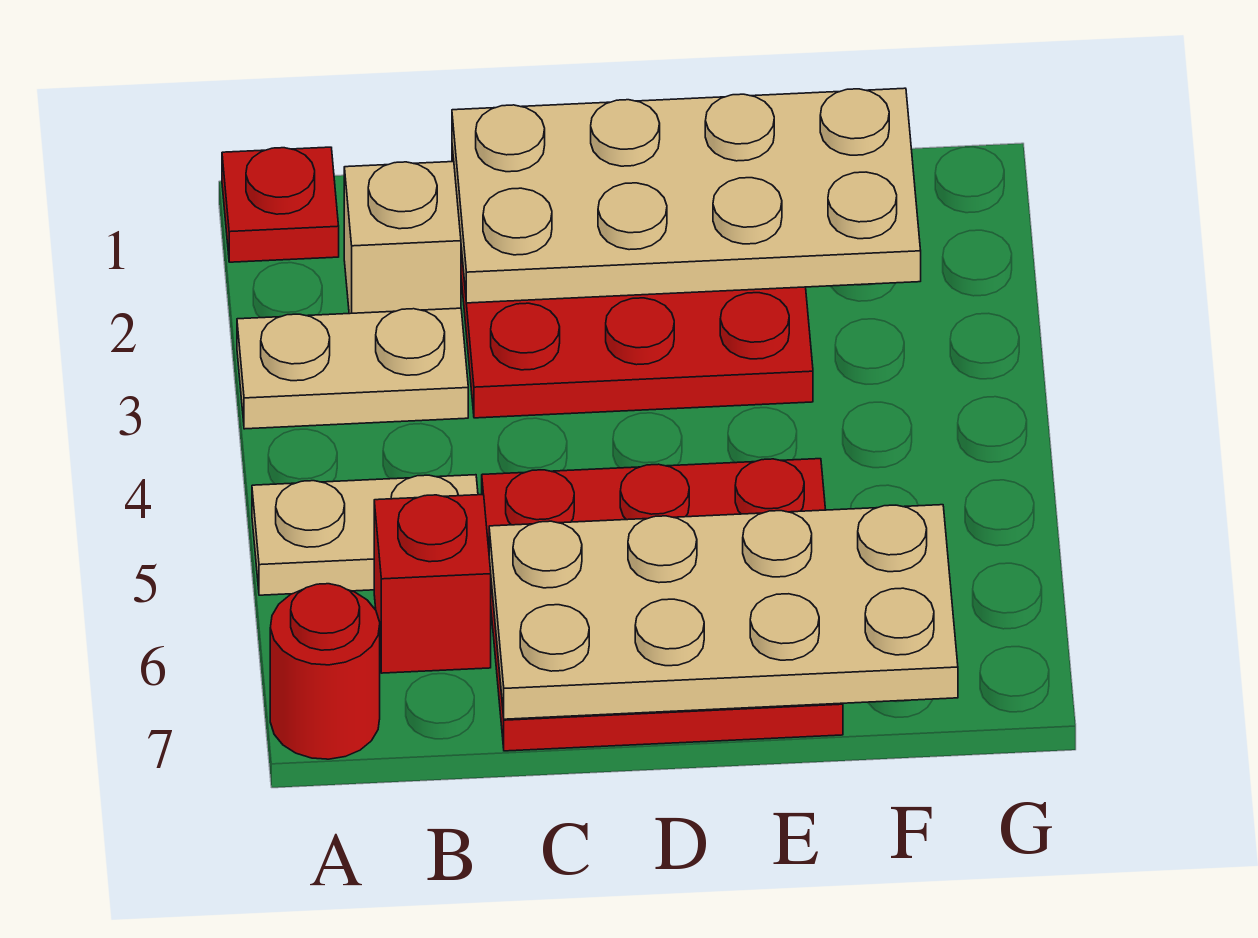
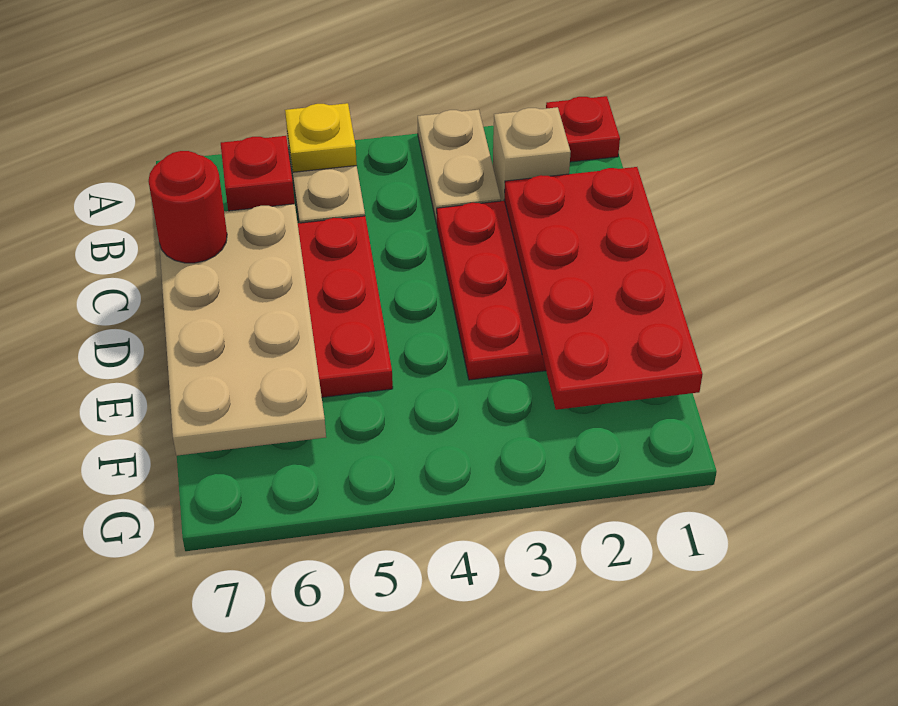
none -> yellow plate A5 level 2
red round brick A7 level 1 -> red round brick C7 level 3
tan plate C1:F2 level 2 -> red plate C1:F2 level 2

